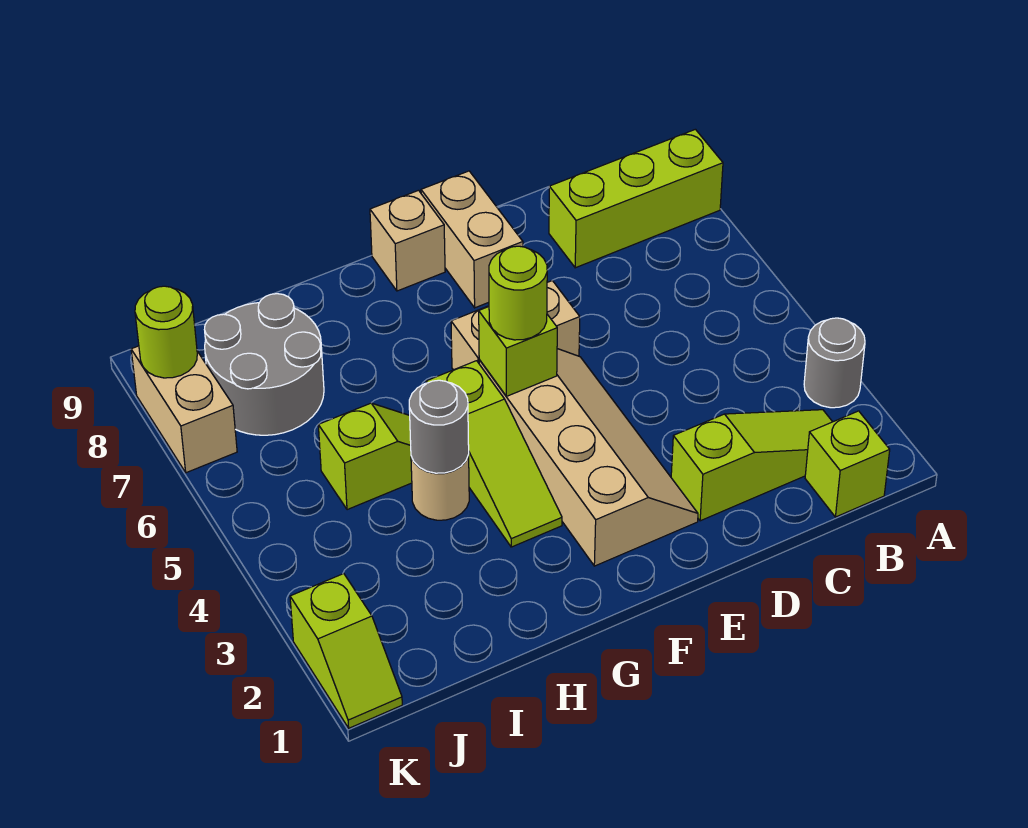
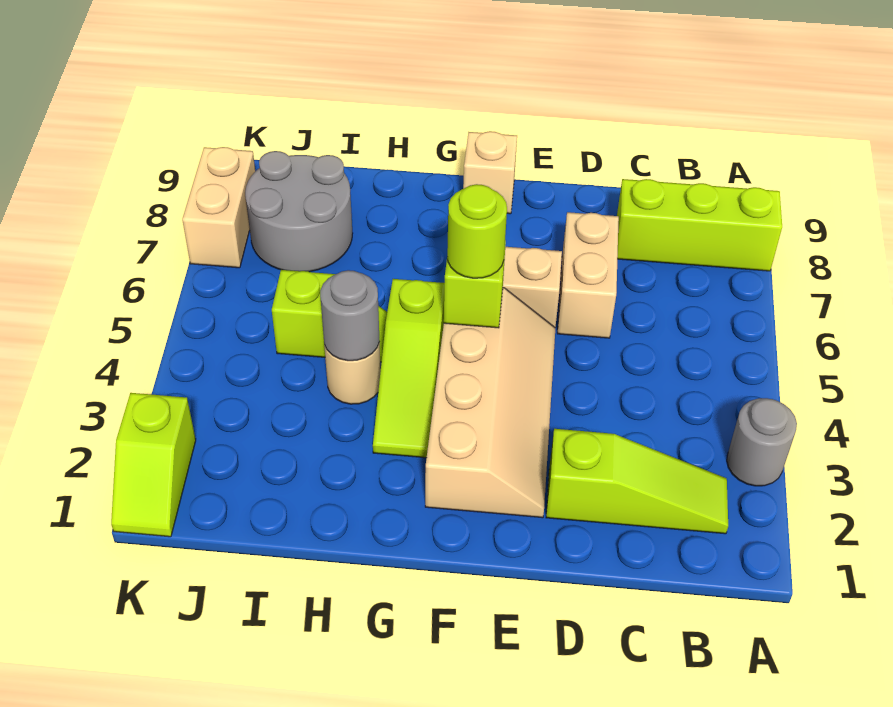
lime brick B1 level 1 -> none
tan brick E8:E9 level 1 -> tan brick D6:D7 level 1
lime round brick K8 level 2 -> none

